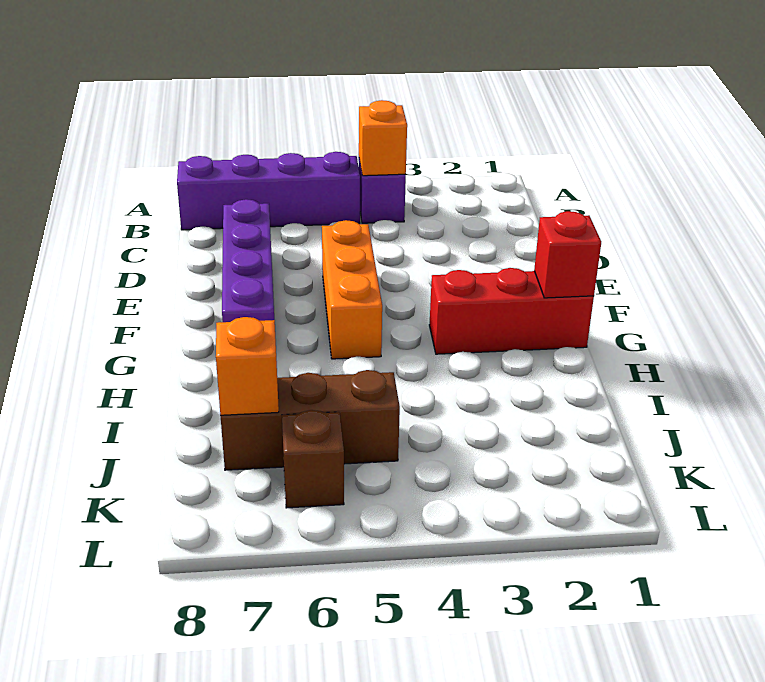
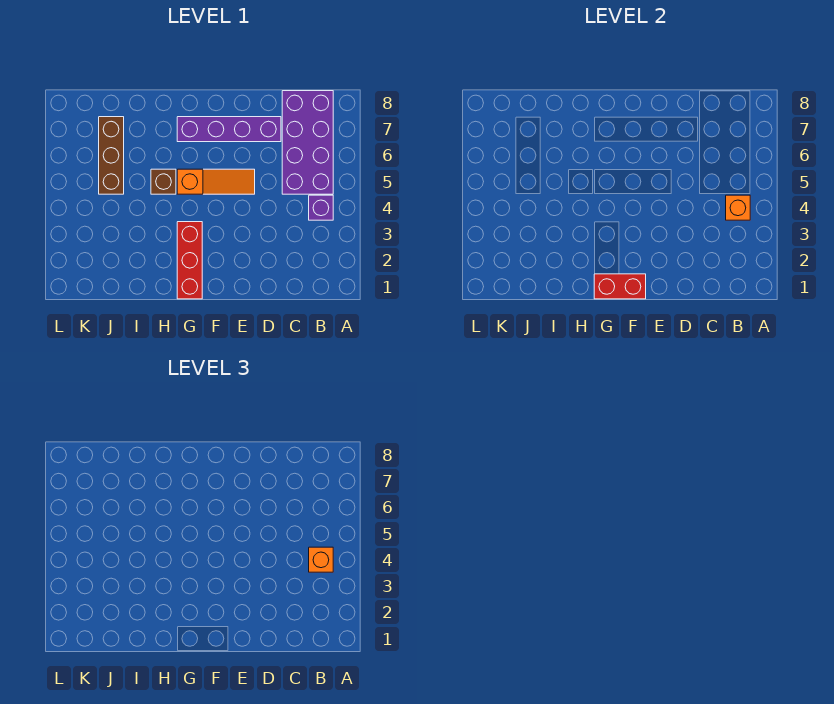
purple brick B5:B8 level 1 -> purple brick B5:C8 level 1
orange brick E5:G5 level 1 -> orange slope E5:G5 level 1 top G
red brick G1 level 2 -> red brick F1:G1 level 2
orange brick J7 level 2 -> orange brick B4 level 3
brown brick K6 level 1 -> brown brick H5 level 1

